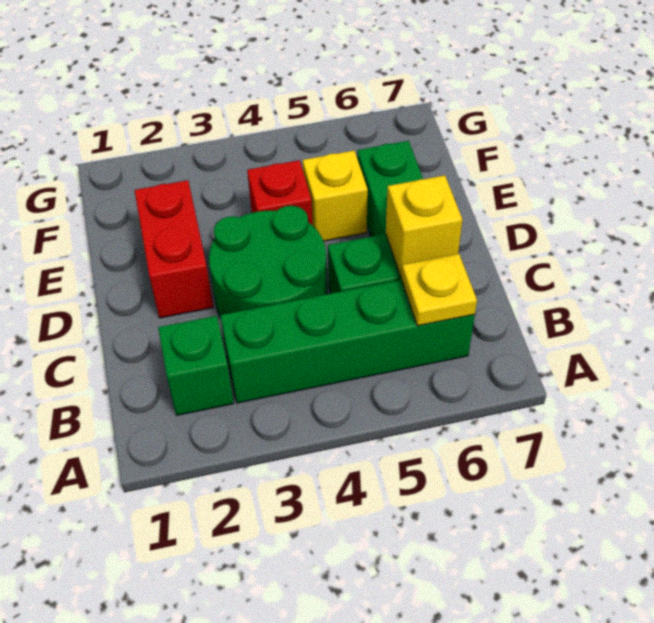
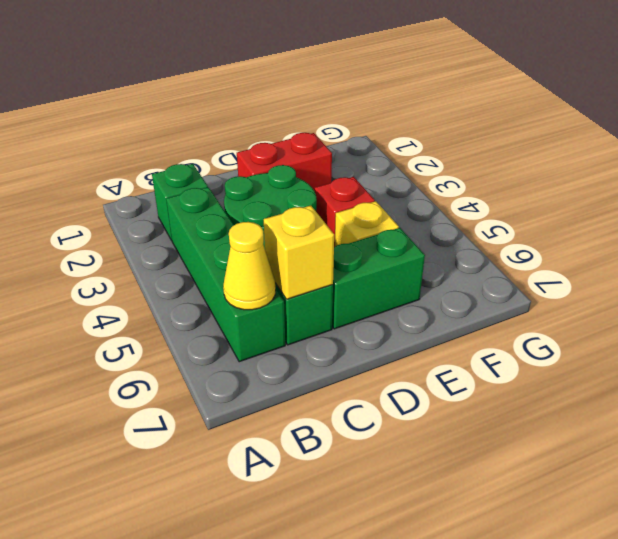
yellow plate B6 level 2 -> yellow cone B6 level 2

